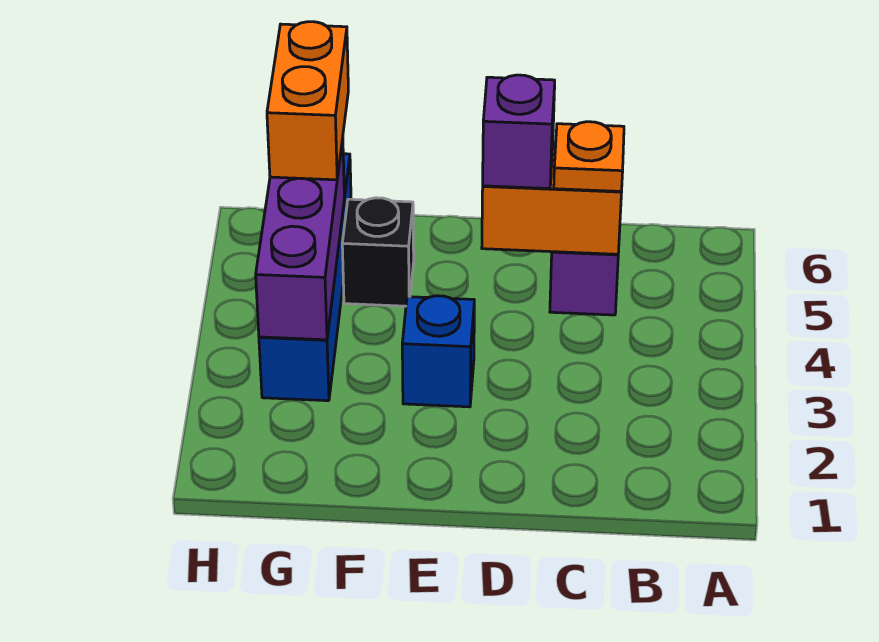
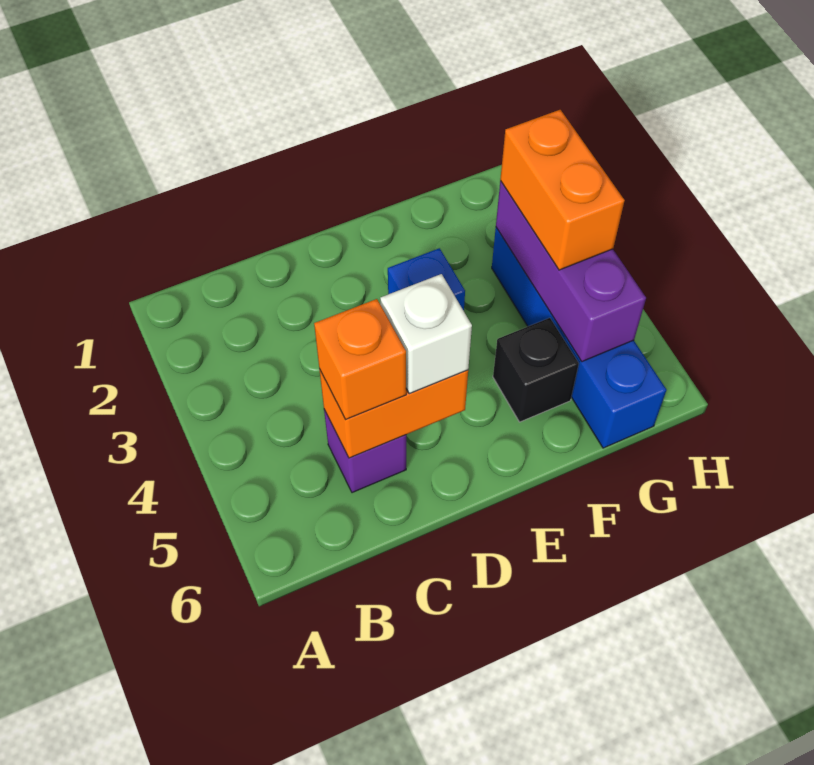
orange plate C5 level 3 -> orange brick C5 level 3
purple brick D5 level 3 -> white brick D5 level 3
orange brick G5:G6 level 3 -> orange brick G3:G4 level 3

